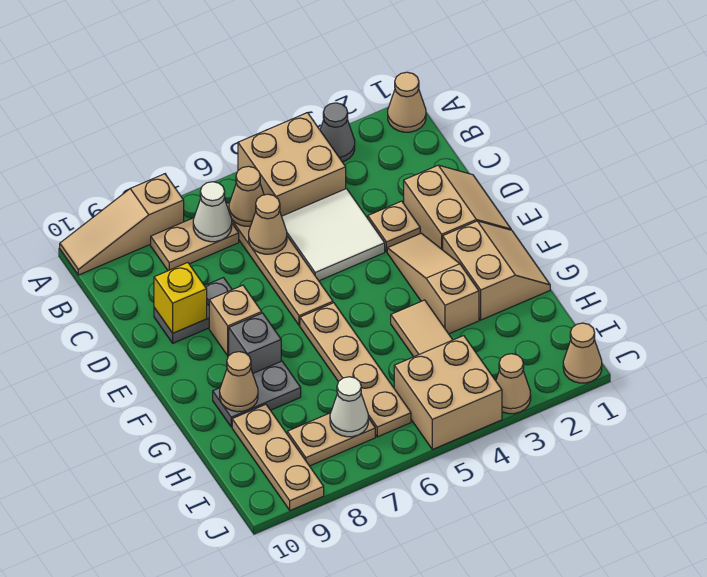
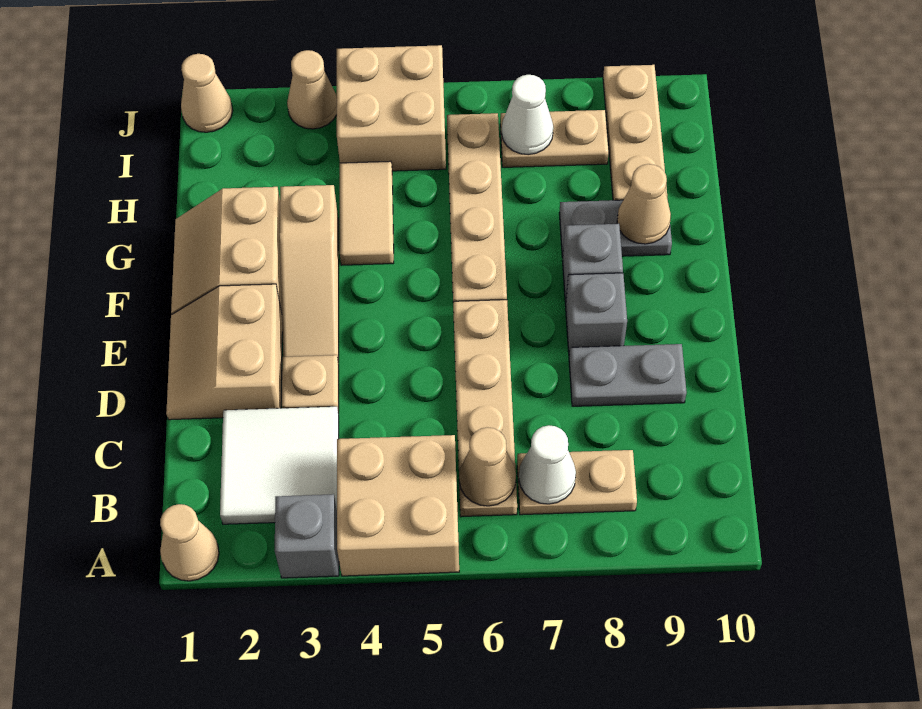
grey cone A3 level 1 -> grey brick A3 level 1
tan slope A8:A10 level 1 top 8 -> none
white tile C4:D5 level 1 -> white tile B2:C3 level 1
tan cone C6 level 2 -> none
yellow brick D9 level 2 -> none
tan brick E8 level 1 -> grey brick E8 level 1

